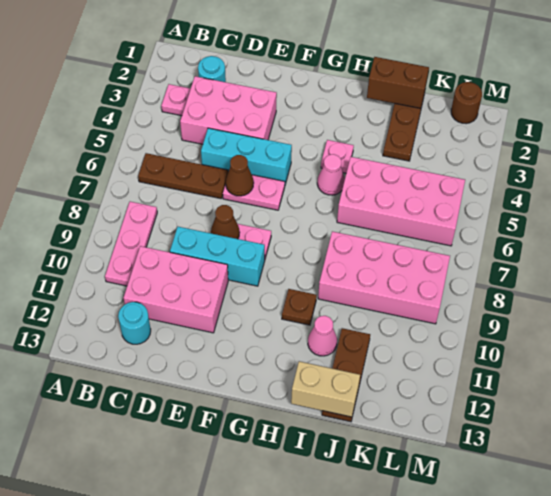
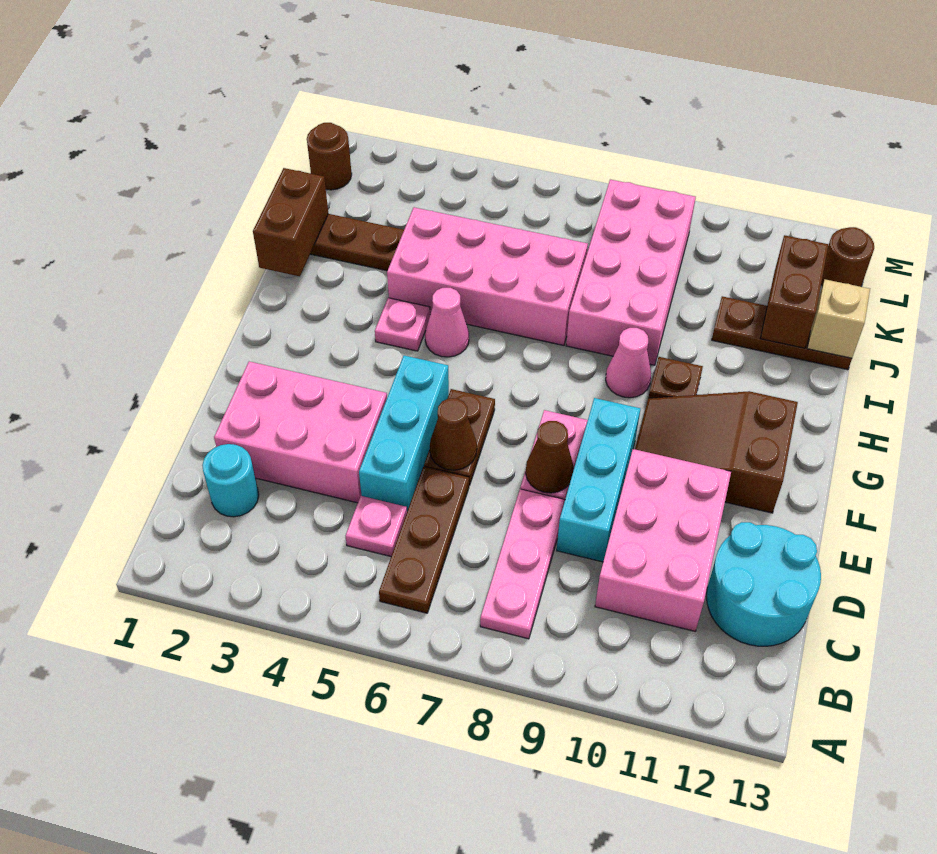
pink plate B3 level 1 -> pink plate C5 level 1
pink plate B8:B10 level 1 -> pink plate B8:D8 level 1
pink brick C3:E4 level 1 -> pink brick D2:E4 level 1
cyan round brick C12 level 1 -> cyan round brick C12:D13 level 1
pink plate E6:F6 level 1 -> brown plate E6:F6 level 1
none -> brown slope F10:G12 level 1 top 12
pink brick I5:L6 level 1 -> pink brick I4:J7 level 1
pink cone I11 level 1 -> pink cone H9 level 1
tan brick I13:J13 level 2 -> tan brick J13 level 2
none -> brown brick J12:K12 level 2
none -> brown round brick L13 level 1

